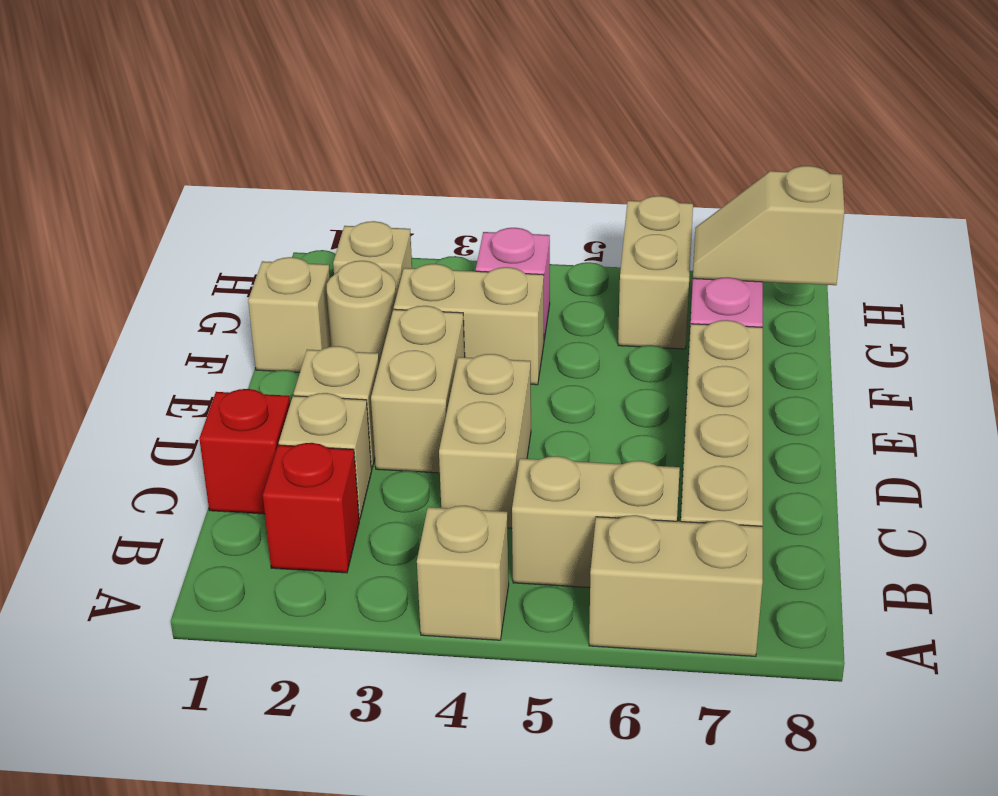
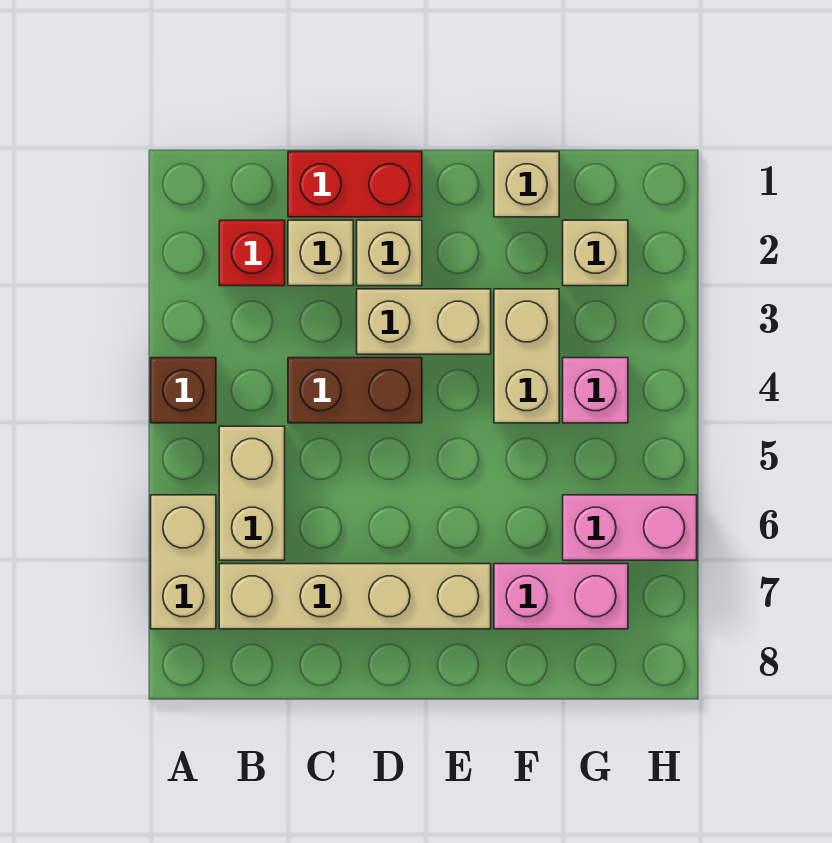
tan brick A4 level 1 -> brown brick A4 level 1
red brick C1 level 1 -> red brick C1:D1 level 1
tan brick C4:D4 level 1 -> brown brick C4:D4 level 1
tan round brick F2 level 1 -> none
tan brick G6:H6 level 1 -> pink brick G6:H6 level 1
tan slope G7:G8 level 2 top 8 -> none

